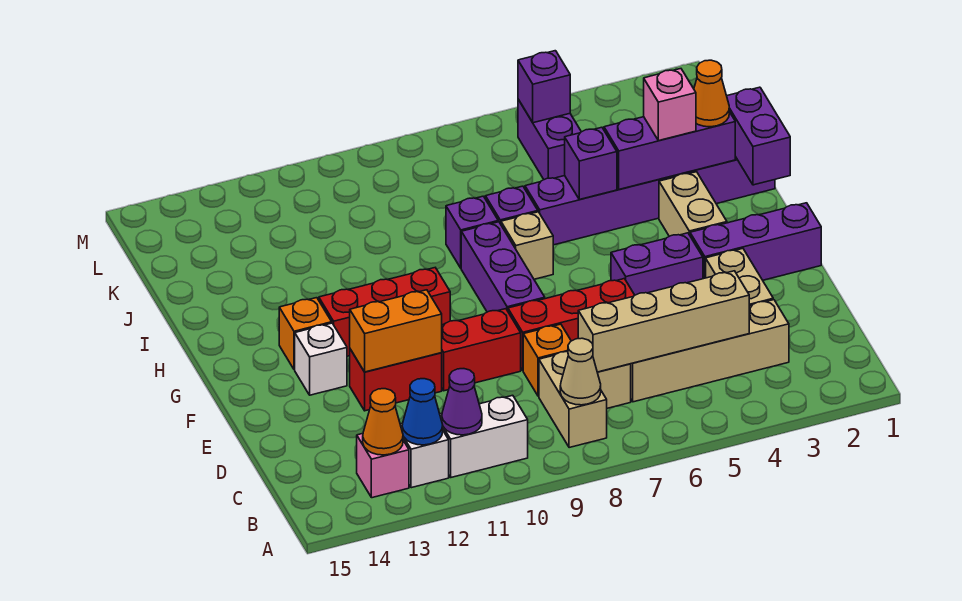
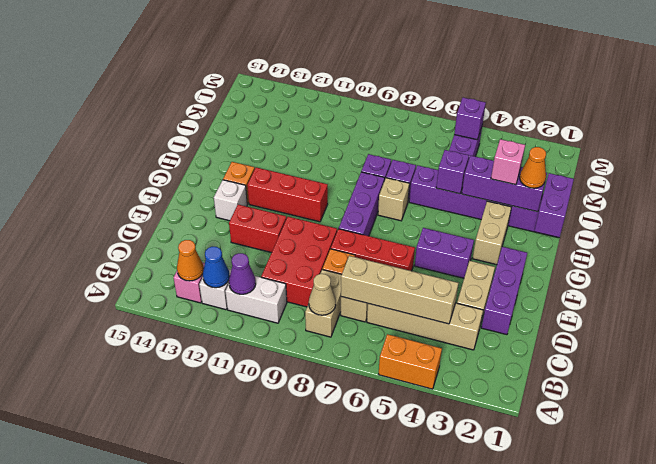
red brick E9:E10 level 1 -> red brick C9:E10 level 1
orange brick E11:E12 level 2 -> orange brick A4:A5 level 1
purple brick F1:F3 level 1 -> purple brick D2:F2 level 1

